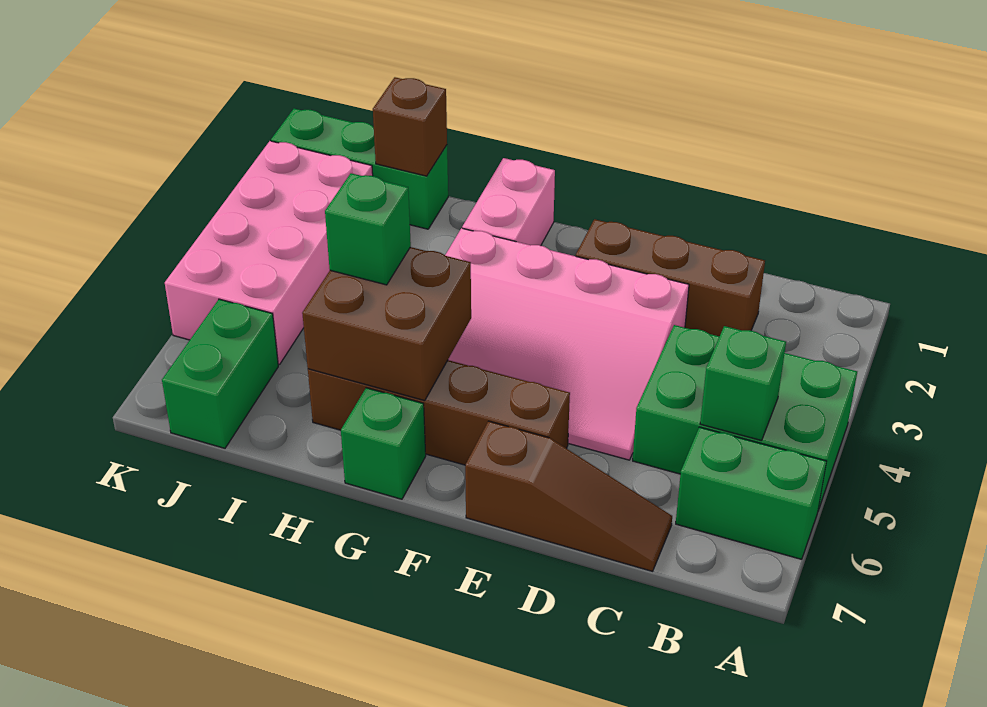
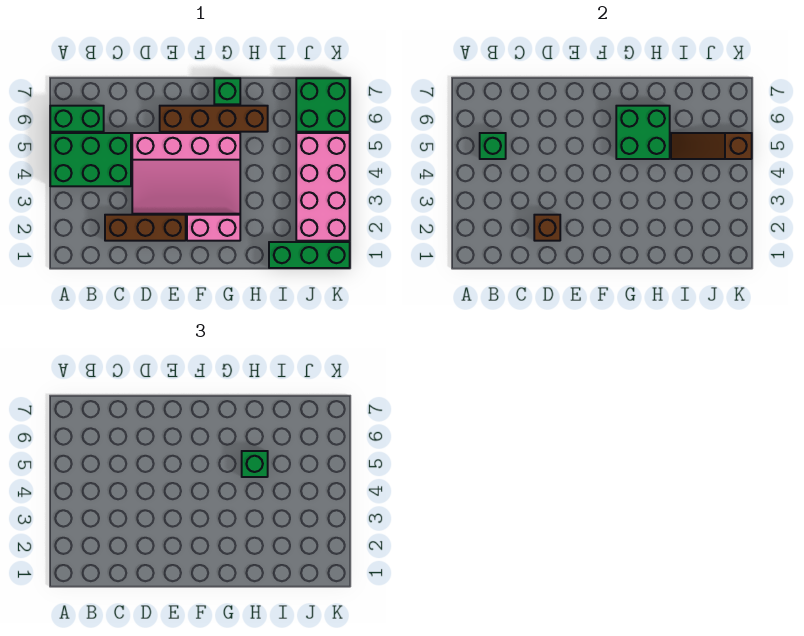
brown slope C7:E7 level 1 top E -> brown slope I5:K5 level 2 top K
pink slope D3:G5 level 1 top 3 -> pink slope D3:G5 level 1 top 5
pink brick G1:G2 level 1 -> pink brick F2:G2 level 1
brown brick G5:H6 level 2 -> green brick G5:H6 level 2
brown brick I1 level 2 -> brown brick D2 level 2
green brick J6:J7 level 1 -> green brick J6:K7 level 1

